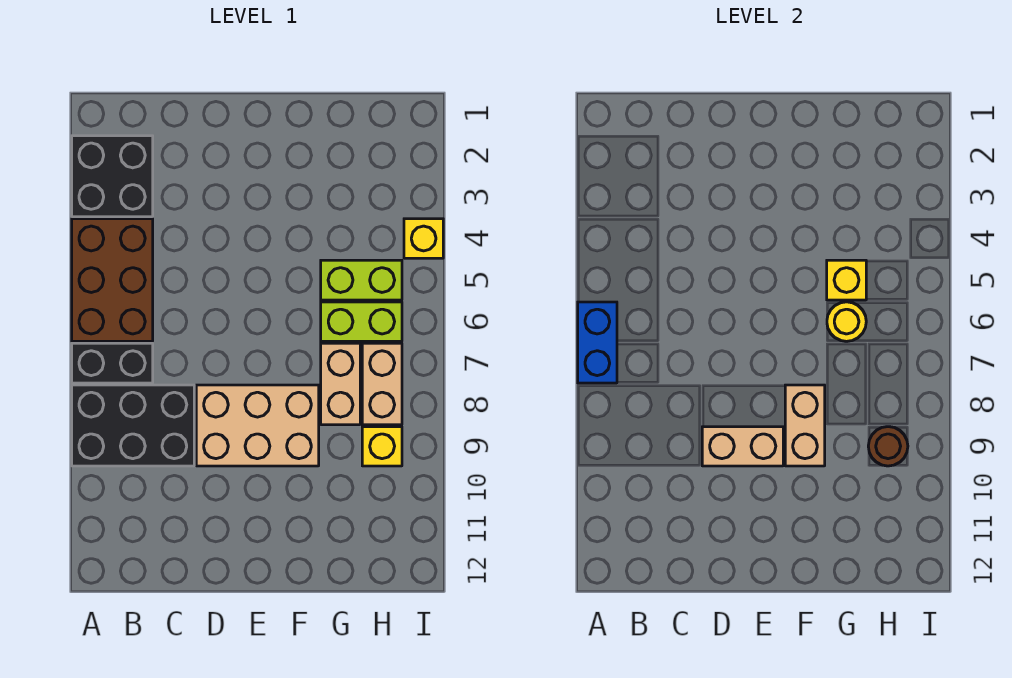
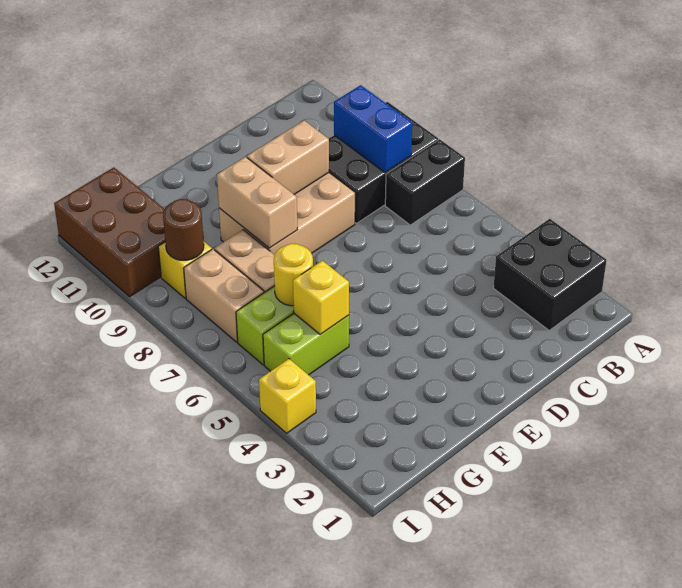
brown brick A4:B6 level 1 -> brown brick H10:I12 level 1
blue brick A6:A7 level 2 -> blue brick B8:B9 level 2

